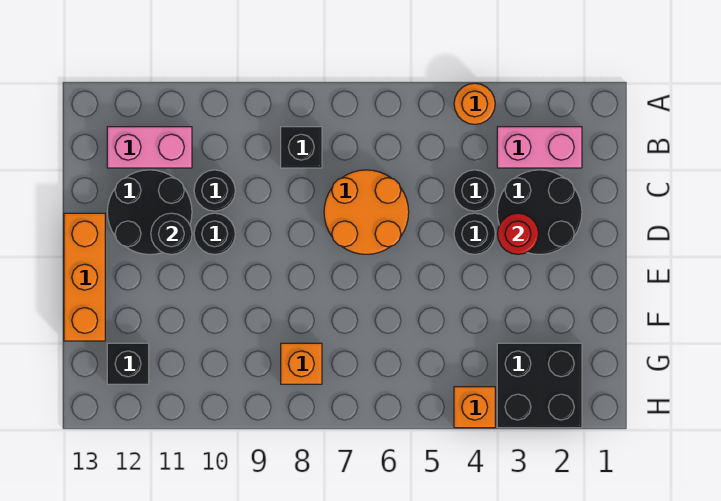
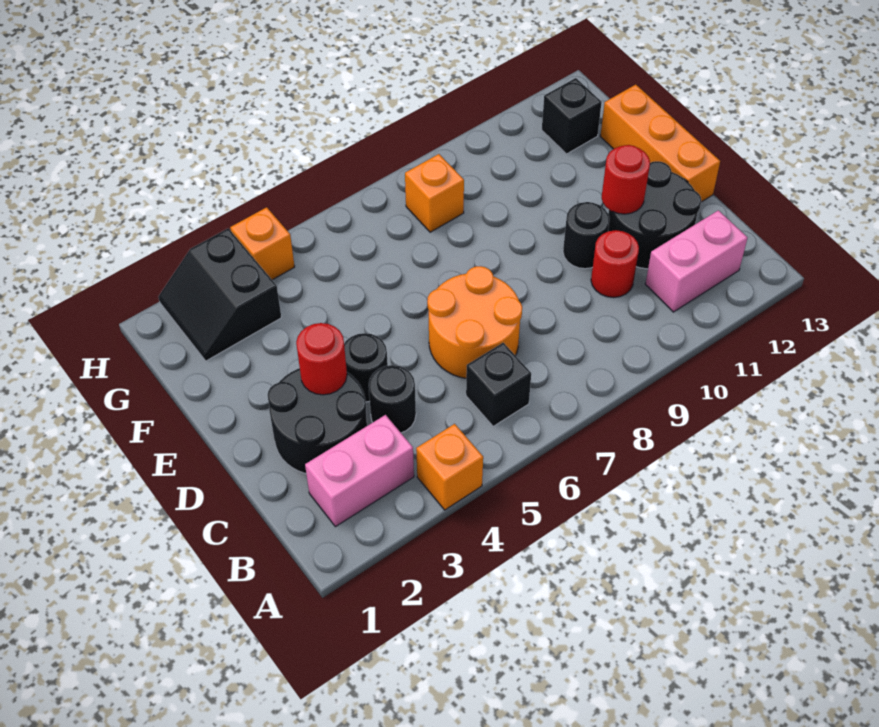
orange round brick A4 level 1 -> orange brick A4 level 1
black brick B8 level 1 -> black brick B6 level 1
black round brick C10 level 1 -> red round brick C10 level 1
black round brick D11 level 2 -> red round brick D11 level 2
black brick G2:H3 level 1 -> black slope G2:H3 level 1 top 3

